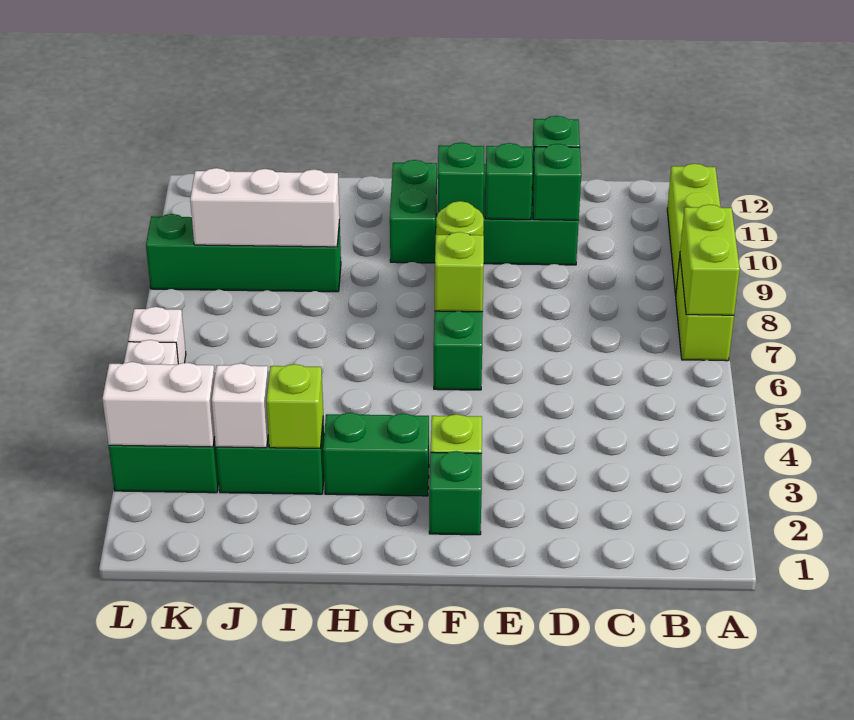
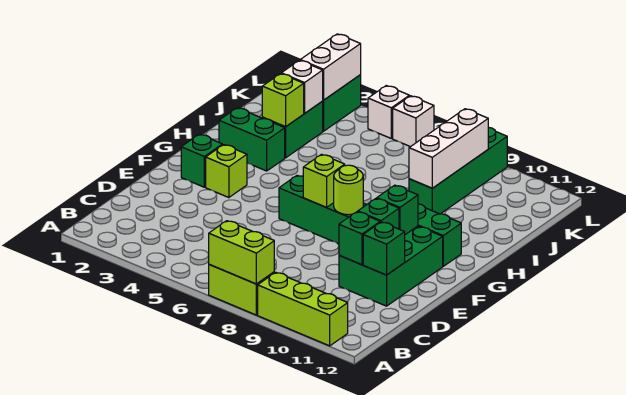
green brick G3:H3 level 1 -> green brick H2:H3 level 1

